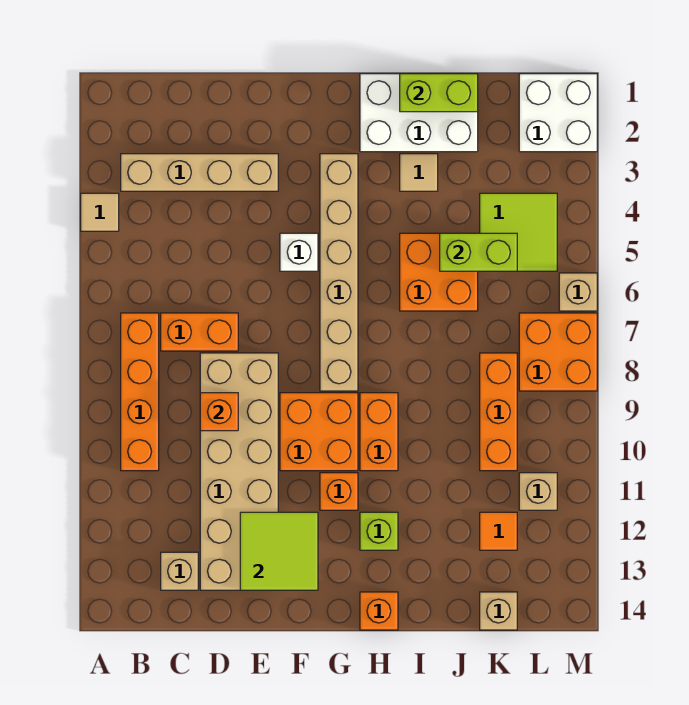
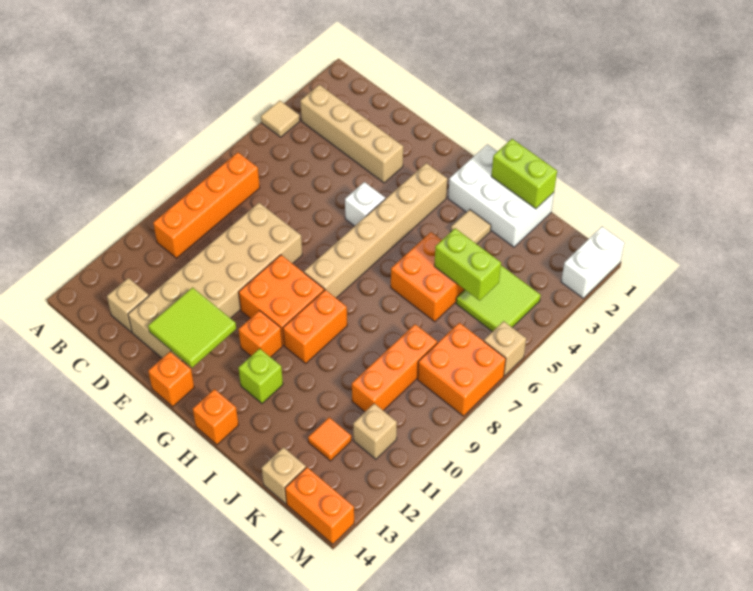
orange brick C7:D7 level 1 -> orange brick L14:M14 level 1
orange brick D9 level 2 -> orange brick F14 level 1
white brick L1:M2 level 1 -> white brick M1:M2 level 1

